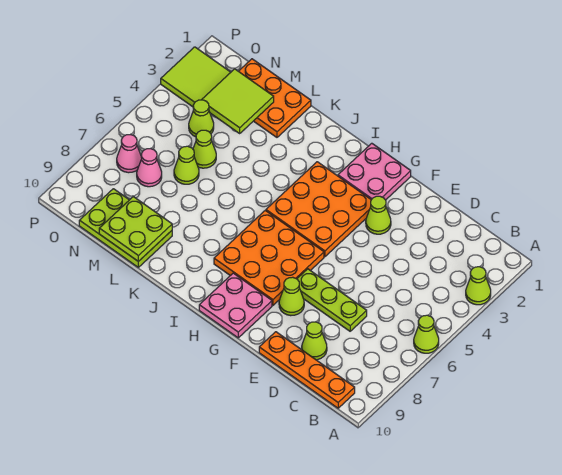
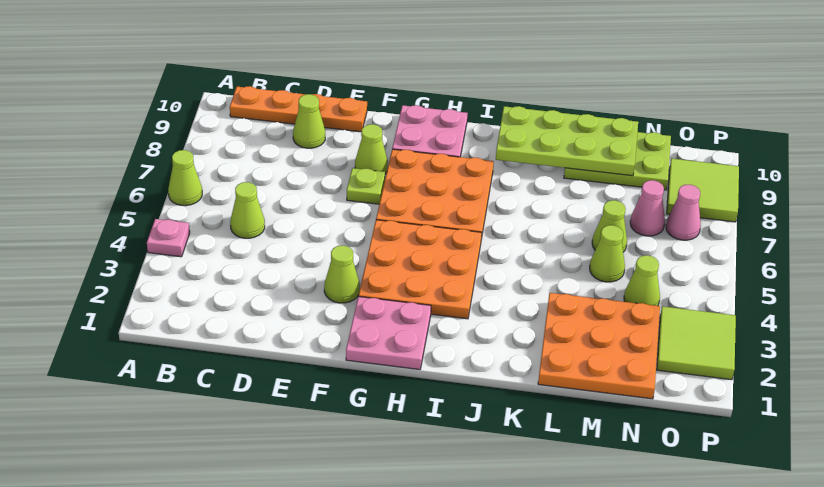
lime cone A3 level 1 -> lime cone C5 level 1
none -> pink plate A4 level 1
lime plate D7:F7 level 1 -> lime plate F7 level 1
orange plate L1:N2 level 1 -> orange plate L1:N3 level 1
lime plate L9:M10 level 2 -> lime plate J9:M10 level 2
lime tile M2:N3 level 2 -> lime tile O8:P9 level 1

